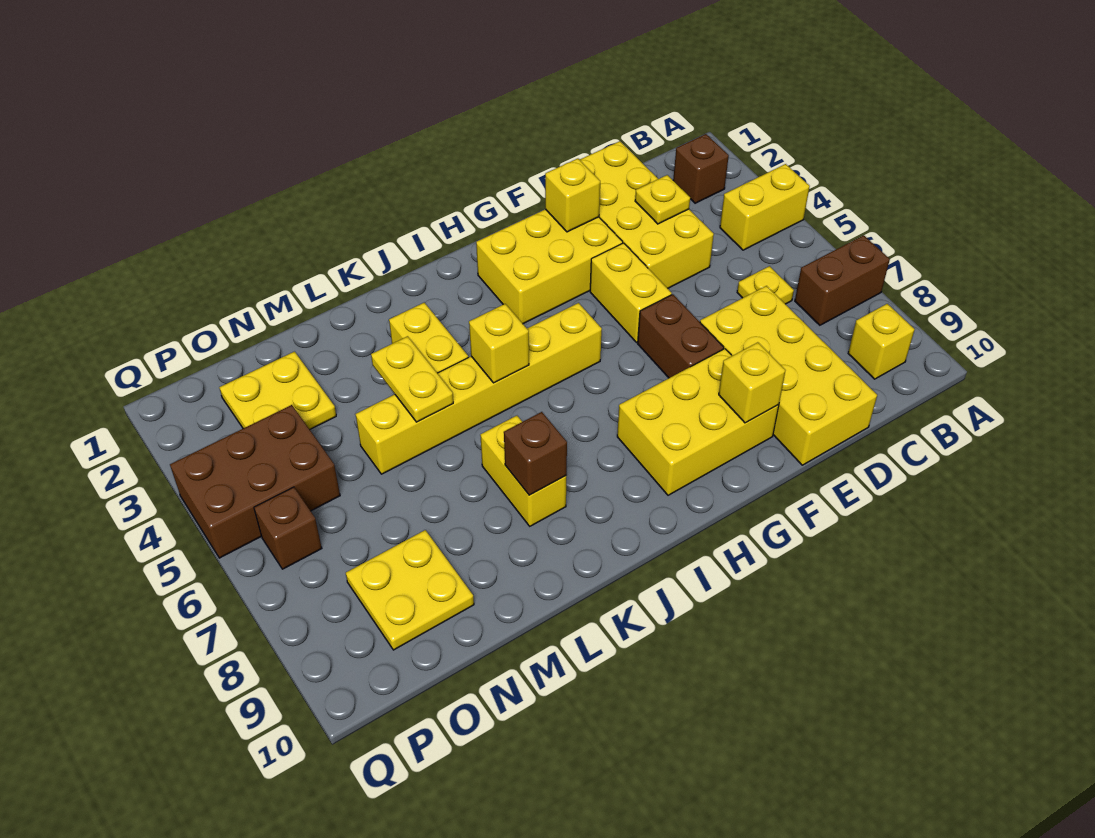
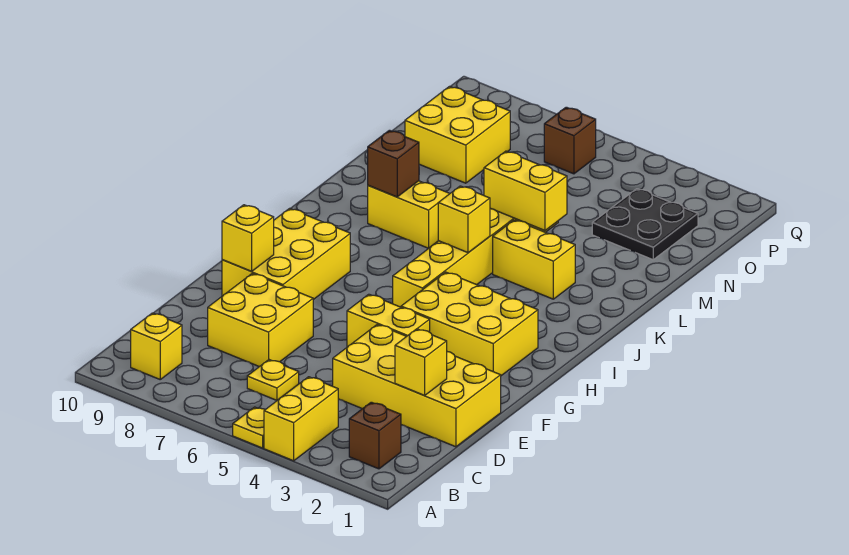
brown brick A7:B7 level 1 -> none
yellow plate D3 level 2 -> yellow plate A5 level 1
yellow brick D7:E10 level 1 -> yellow brick D7:E8 level 1
yellow brick F2:H3 level 1 -> yellow brick G2:H4 level 1
yellow brick F2 level 2 -> yellow brick D2 level 2
brown brick F6:F7 level 1 -> none
yellow plate L4:L5 level 2 -> yellow brick L4:L5 level 2
yellow plate N2:O3 level 1 -> black plate N2:O3 level 1
yellow plate N8:O9 level 1 -> yellow brick N8:O9 level 1
brown brick O4:Q5 level 1 -> none

